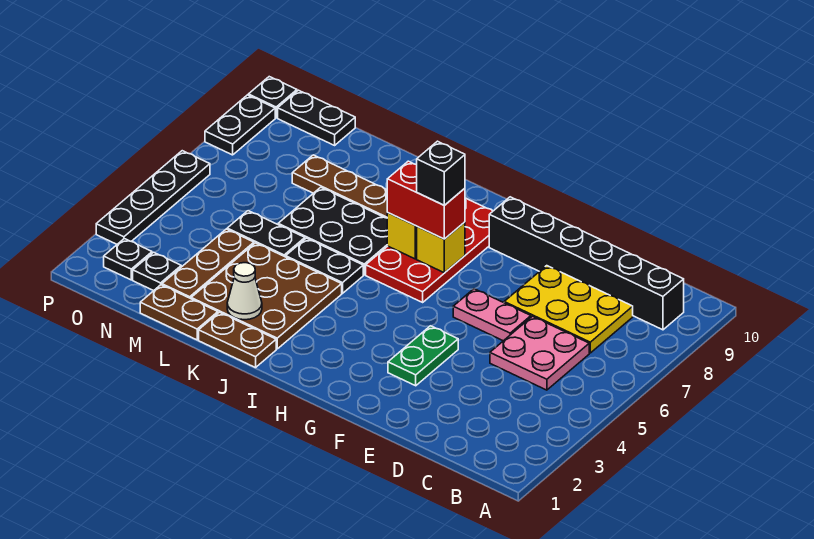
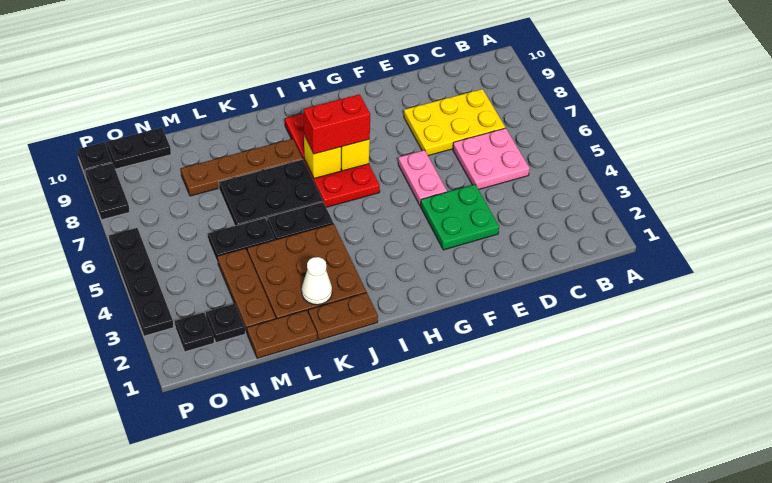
black brick B9:G9 level 1 -> none
pink plate E6:F6 level 1 -> pink plate F5:F6 level 1
green plate F3:F4 level 1 -> green plate E3:F4 level 1
black brick H7 level 4 -> none

